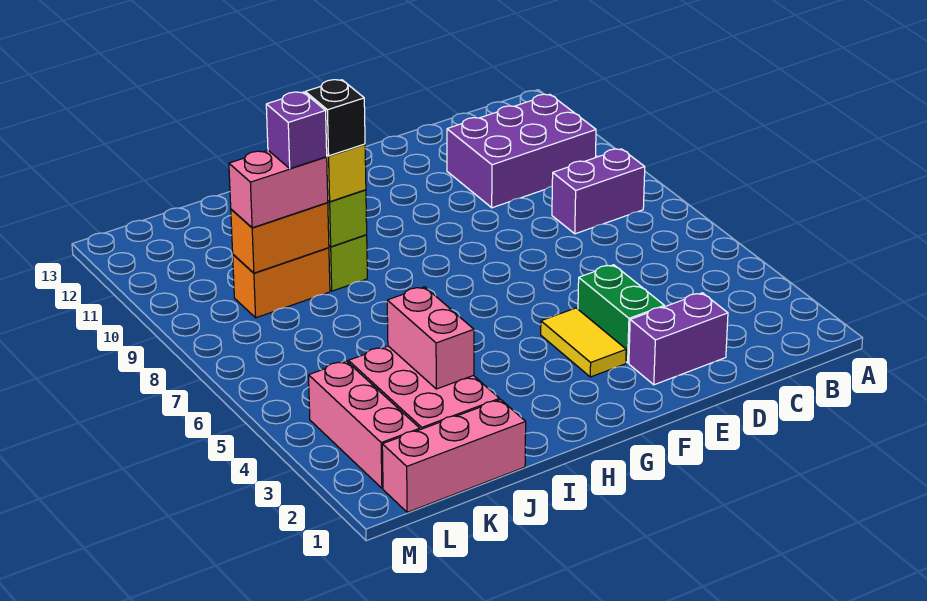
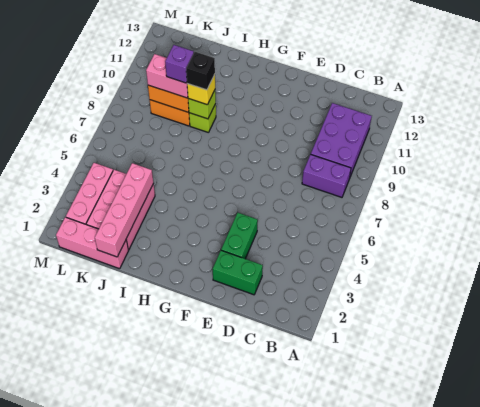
purple brick B10:D11 level 1 -> purple brick B9:C11 level 1
purple brick D2:E2 level 1 -> green brick D2:E2 level 1
yellow tile F3:F4 level 1 -> none
pink brick J3:J4 level 2 -> pink brick J1:J4 level 2

